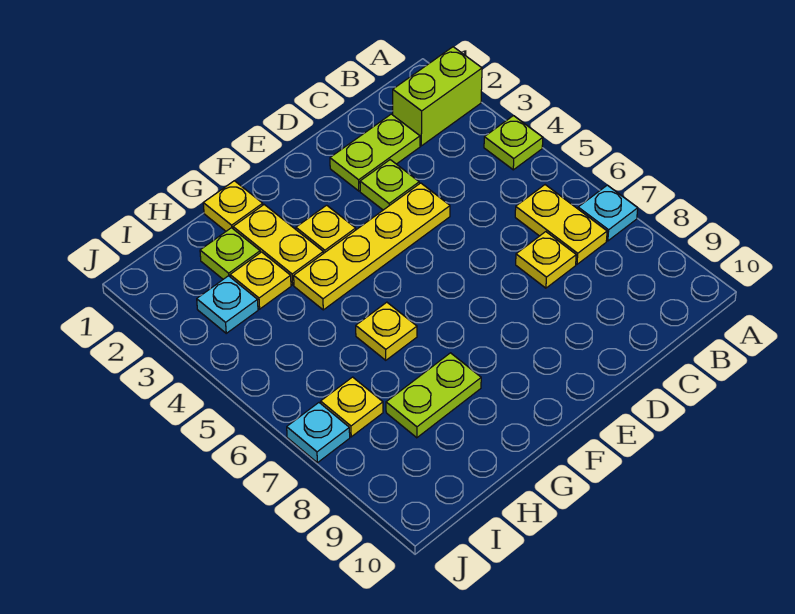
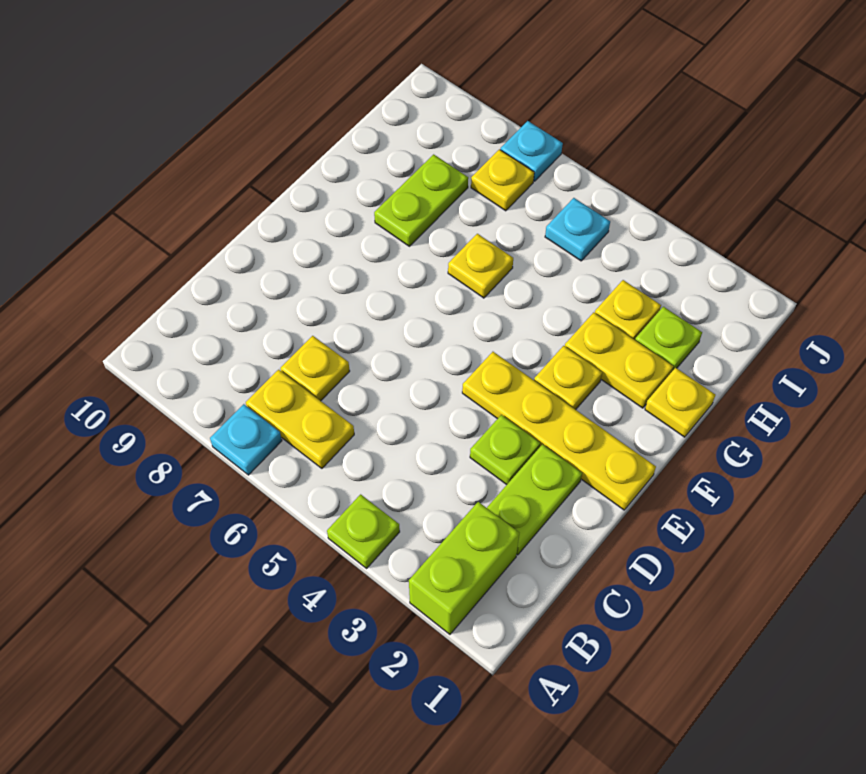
yellow plate D4:G4 level 1 -> yellow plate E1:E4 level 1
cyan plate I3 level 1 -> cyan plate I5 level 1

